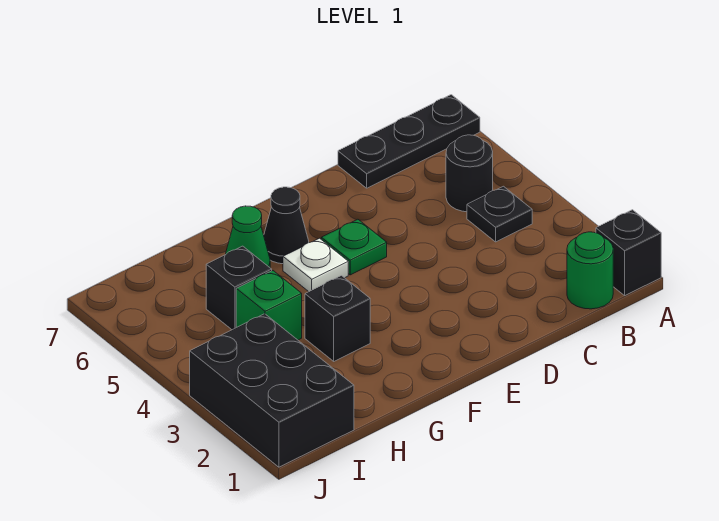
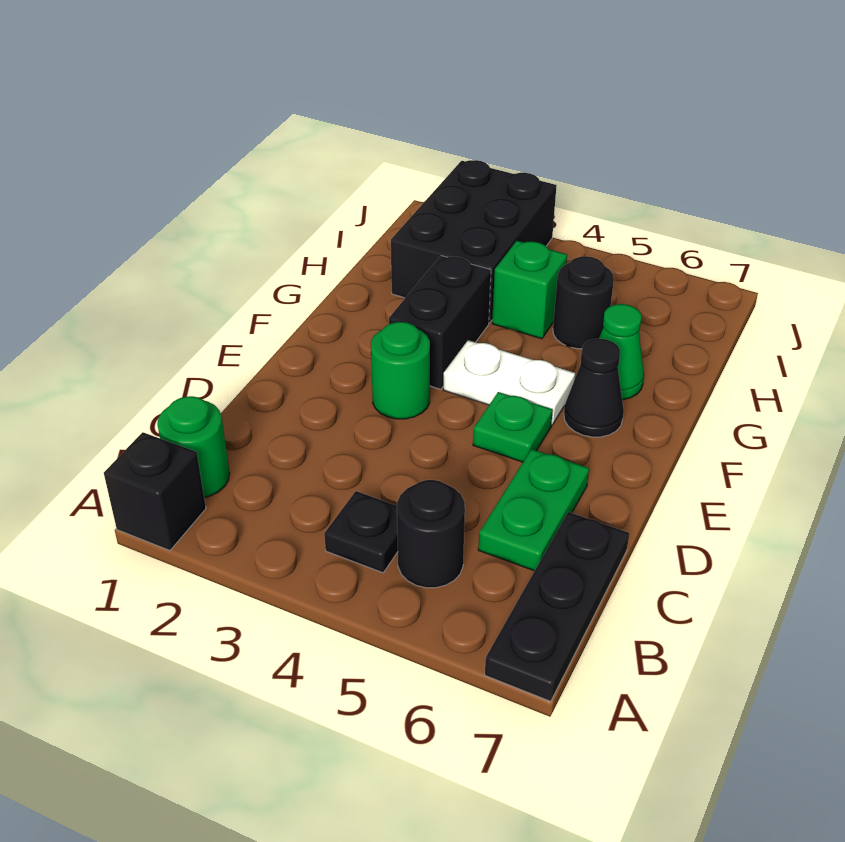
none -> green plate C6:D6 level 1
none -> green round brick E3 level 1
white plate F5 level 1 -> white plate F4:F5 level 1
black brick G3 level 1 -> black brick F3:G3 level 1
black brick H5 level 1 -> black round brick H5 level 1
black brick I1:J3 level 1 -> black brick H2:J3 level 1

